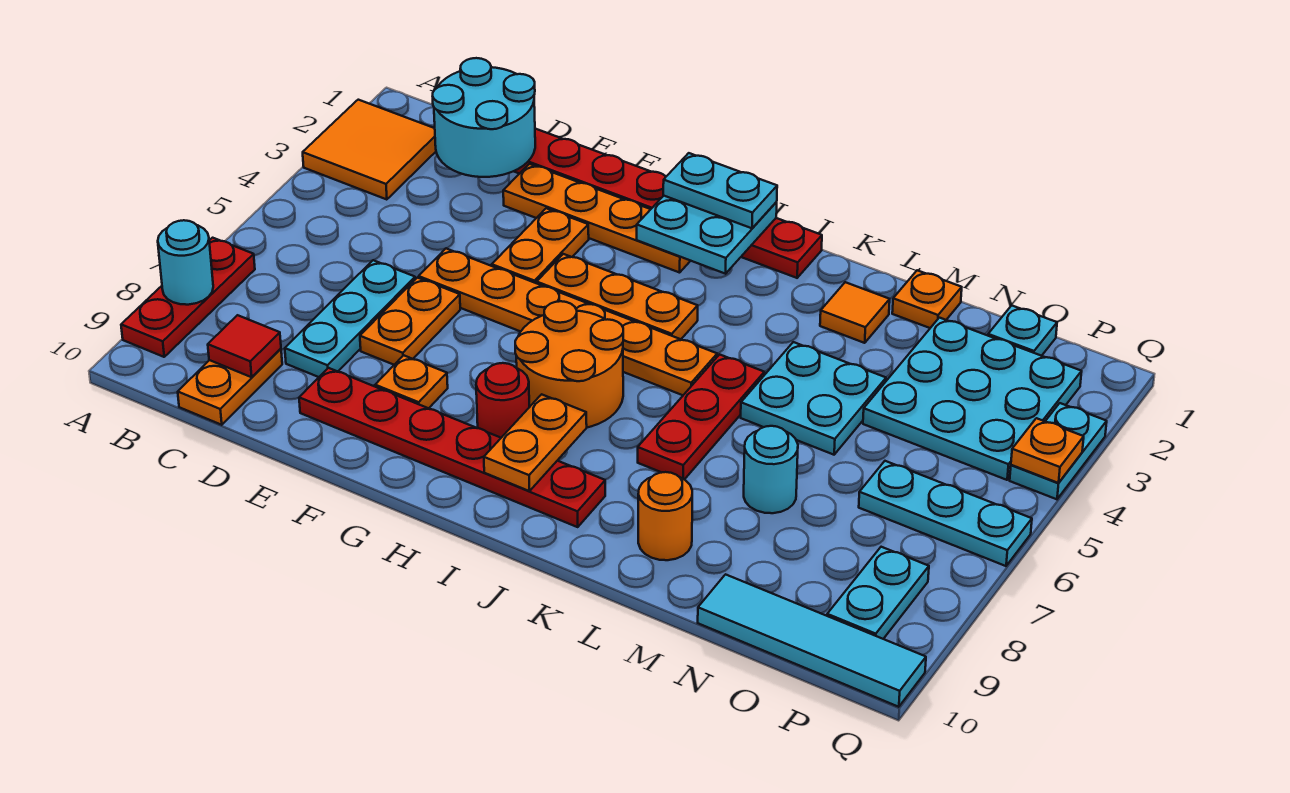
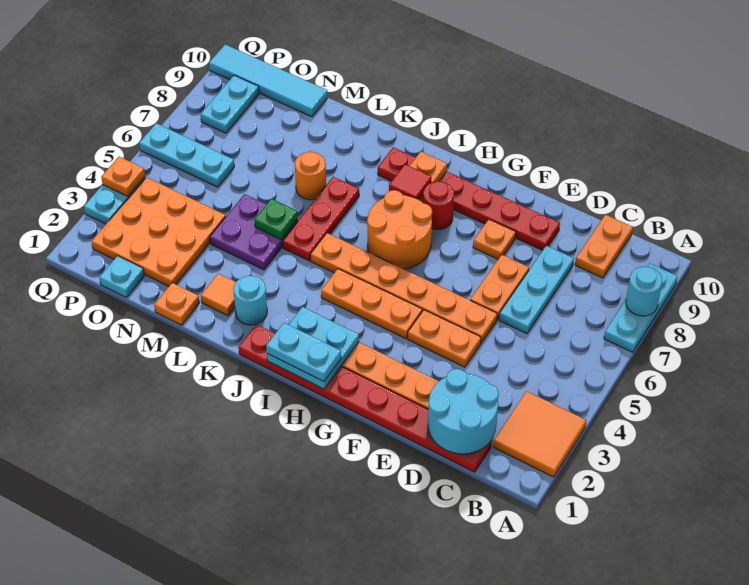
red plate A7:A9 level 1 -> cyan plate A7:A9 level 1
red tile C9 level 2 -> red tile I8 level 3
orange plate F3:F4 level 1 -> orange plate E4:F4 level 1
cyan plate L4:M5 level 1 -> purple plate L4:M5 level 1
none -> green plate L5 level 2
orange round brick L9 level 1 -> orange round brick L7 level 1
cyan round brick M7 level 1 -> cyan round brick K2 level 1
cyan plate N2:P4 level 1 -> orange plate N2:P4 level 1

